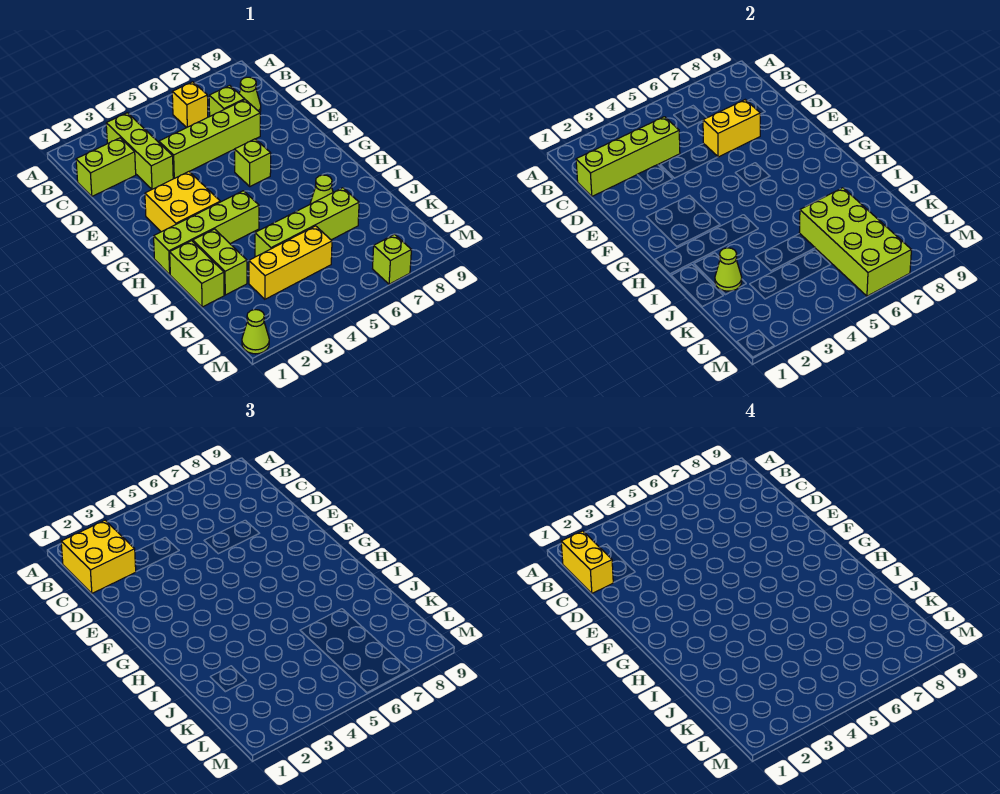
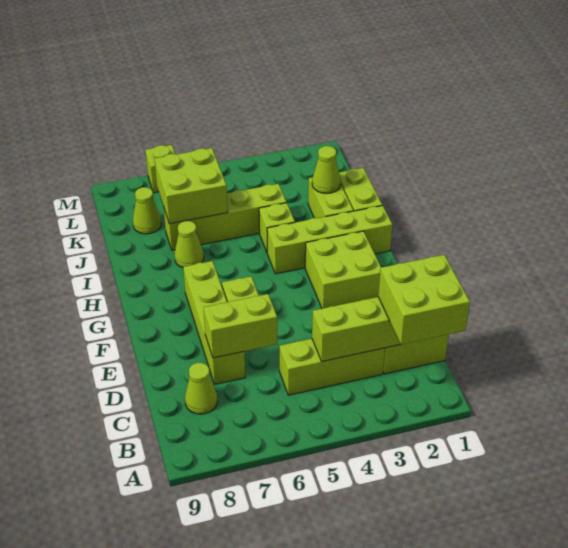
yellow brick B1:C2 level 3 -> lime brick B1:C2 level 3
yellow brick B1:C1 level 4 -> none
lime brick B3:D3 level 1 -> lime brick C3:C5 level 1
yellow brick B6 level 1 -> none
lime brick C7 level 1 -> lime brick I4 level 1
lime brick D4:D7 level 1 -> lime brick D7:G7 level 1
yellow brick D6:D7 level 2 -> lime brick D6:D7 level 2
yellow brick F2:G3 level 1 -> lime brick F2:G3 level 1
lime brick J6:M7 level 2 -> lime brick J6:K7 level 2
yellow brick K3:K5 level 1 -> none
lime cone M1 level 1 -> lime cone K8 level 1

